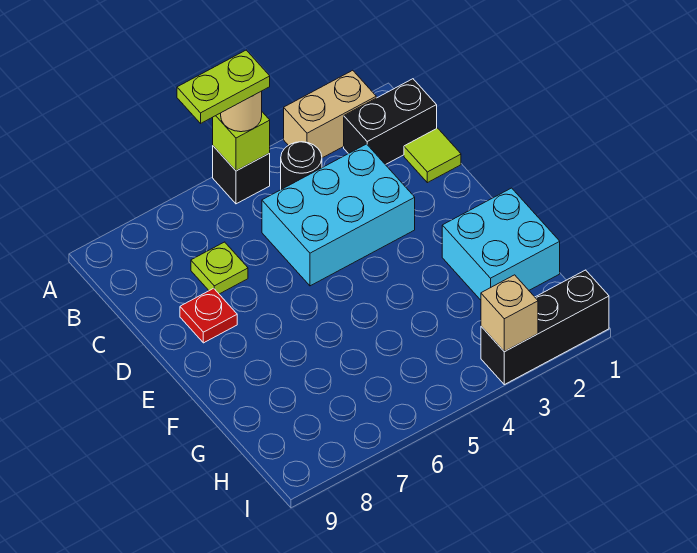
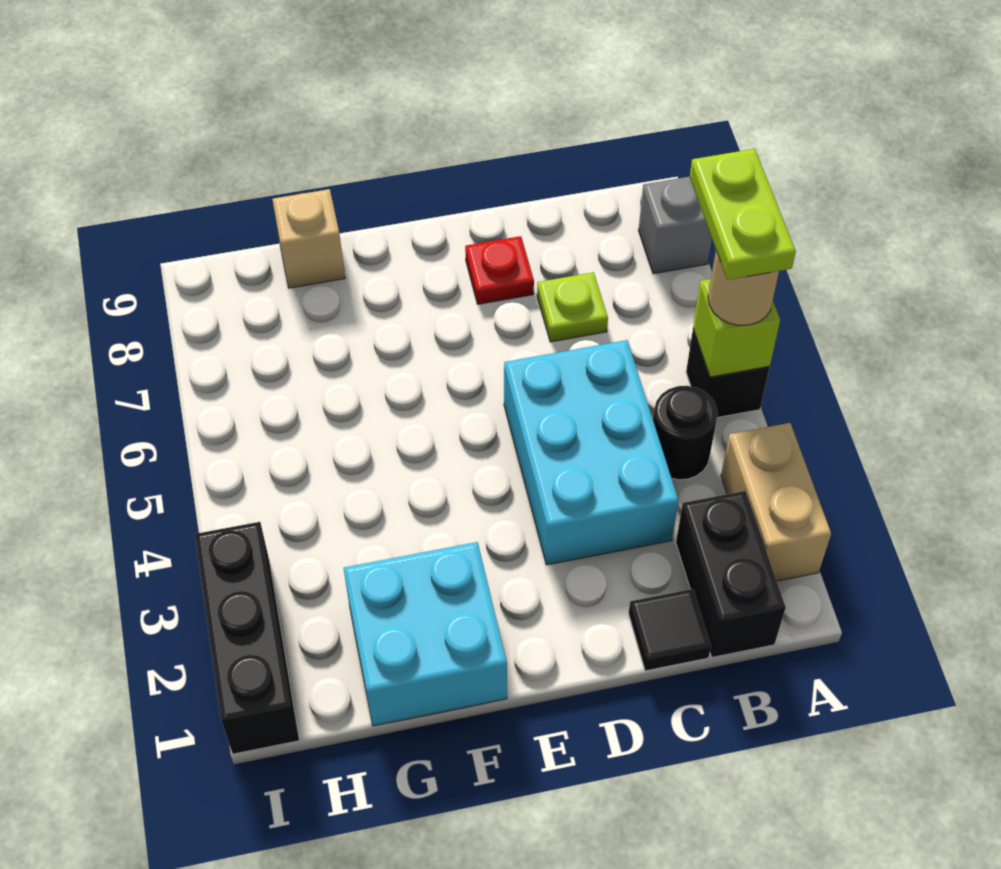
none -> grey brick A8 level 1
lime tile C1 level 1 -> black tile C1 level 1
tan brick I3 level 2 -> tan brick G9 level 1

